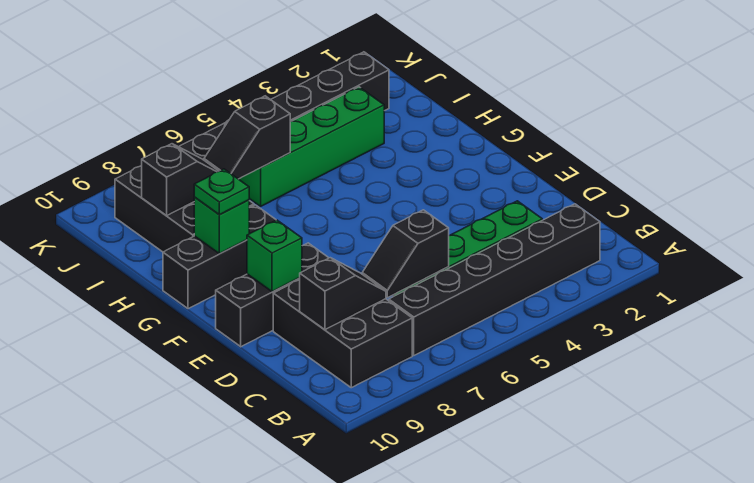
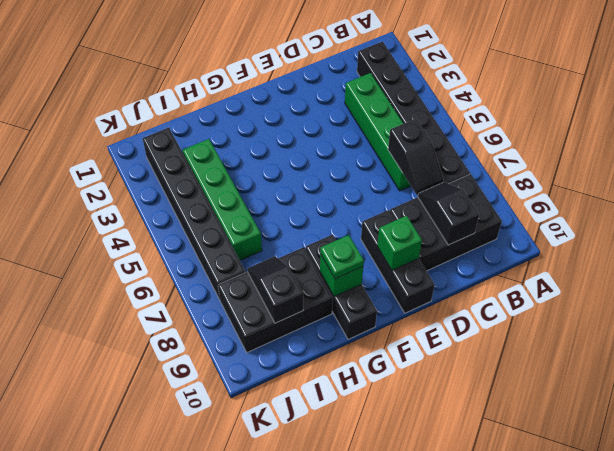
black slope I6:I7 level 2 top 6 -> none

